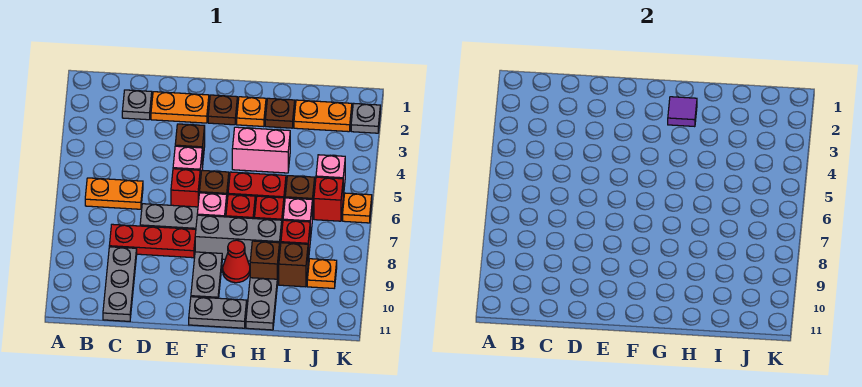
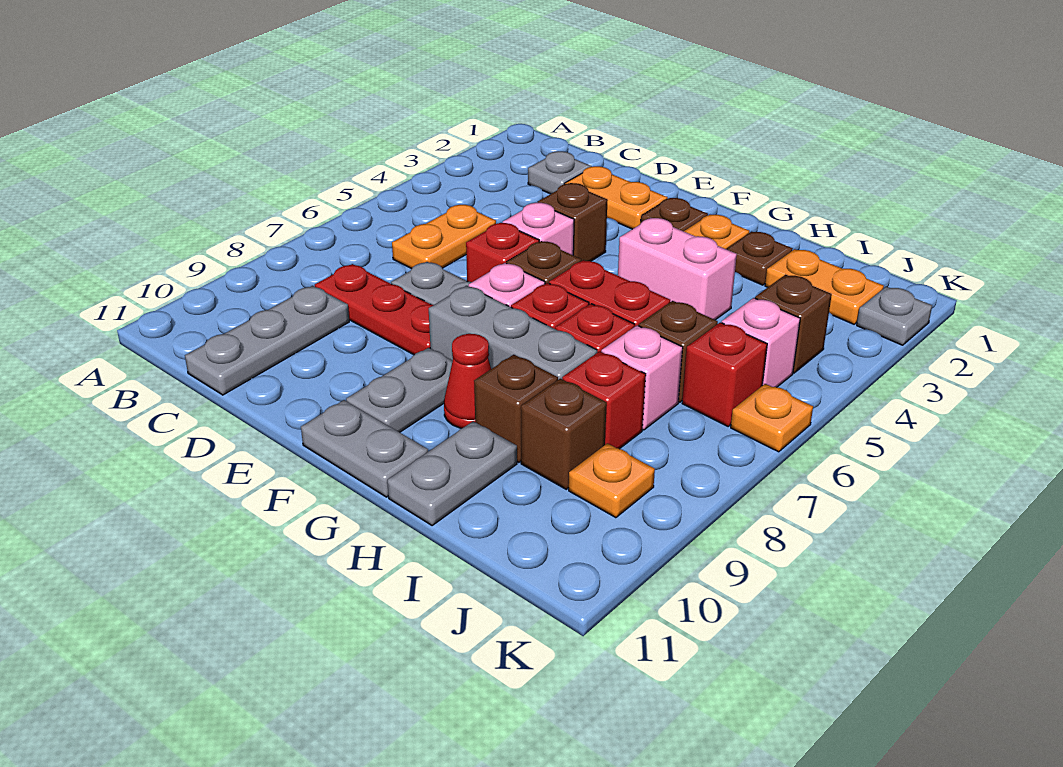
orange plate B6:C6 level 1 -> orange plate C5:C6 level 1
purple tile G2 level 2 -> none
none -> brown brick J4 level 1

